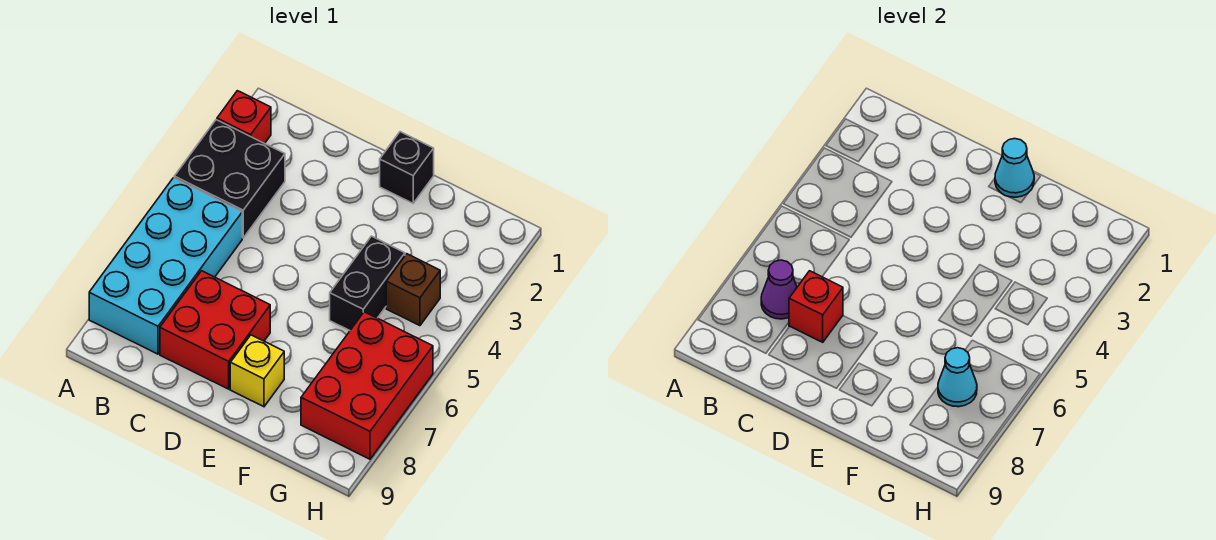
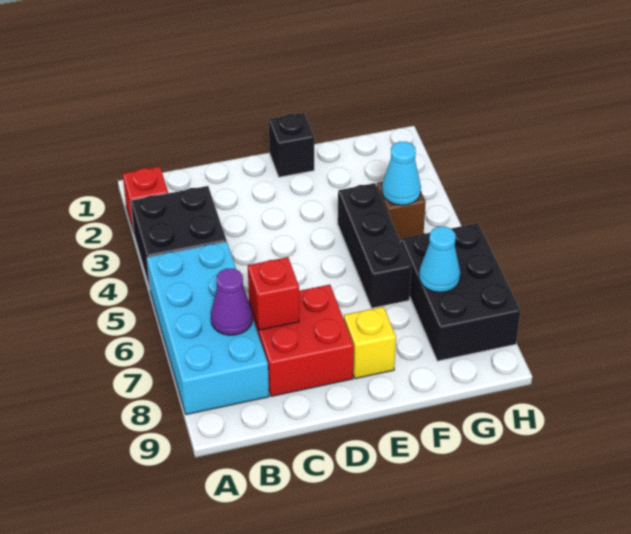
cyan cone E1 level 2 -> cyan cone G4 level 2
black brick F4:F5 level 1 -> black brick F4:F6 level 1
red brick G6:H8 level 1 -> black brick G6:H8 level 1

